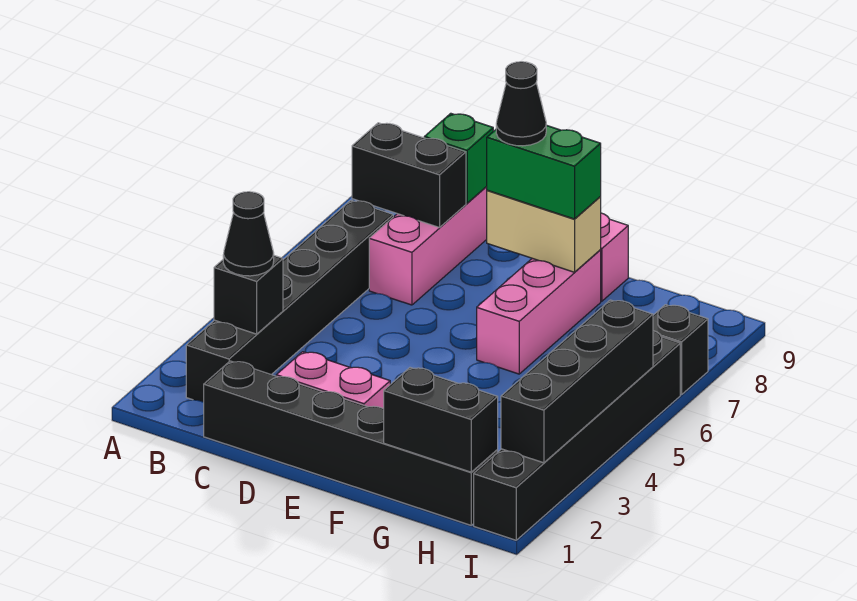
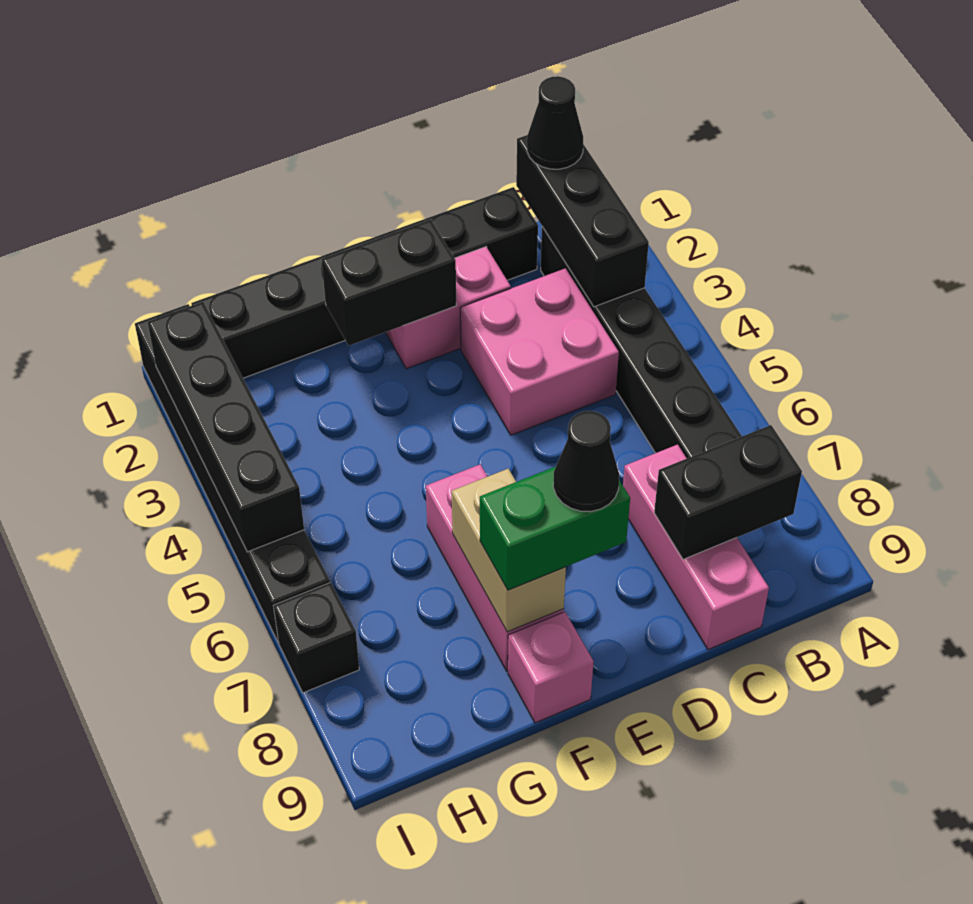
black brick B3 level 2 -> black brick B1:B3 level 2
black cone B3 level 3 -> black cone B1 level 3
none -> pink brick C3:D4 level 1
green brick C9 level 2 -> none
tan brick E8:F8 level 2 -> tan brick F7:F8 level 2
black brick G1:H1 level 2 -> black brick E2:F2 level 2

